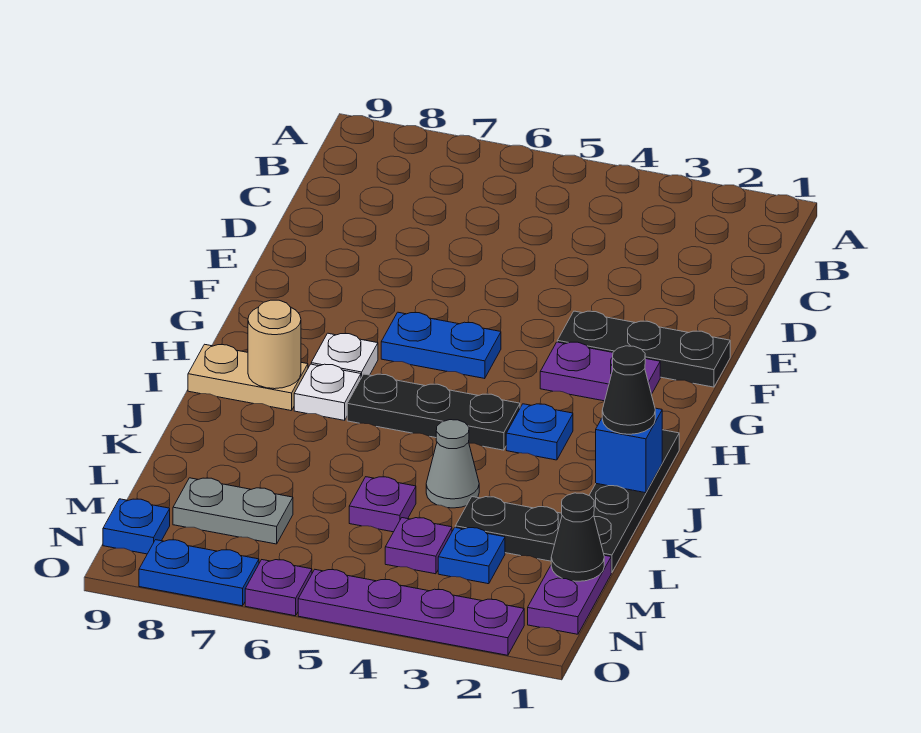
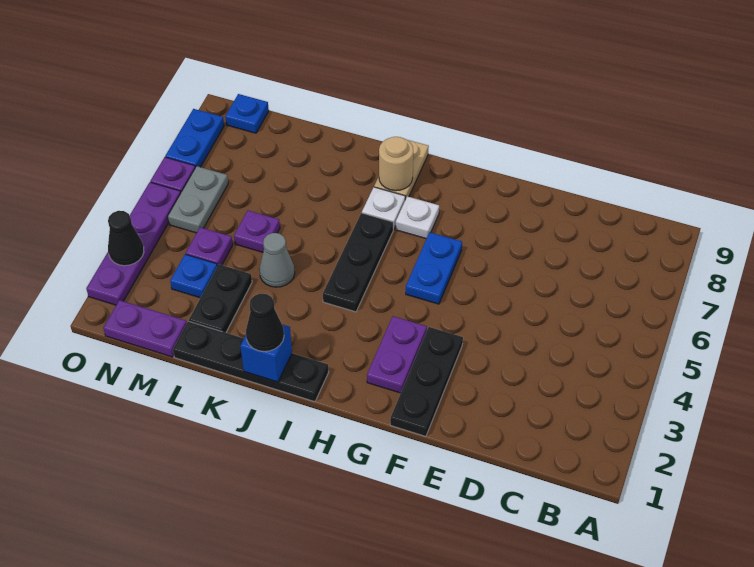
blue plate I3 level 1 -> none
black cone M1 level 2 -> black cone O3 level 2
grey plate M7:M8 level 1 -> grey plate N5:N6 level 1

